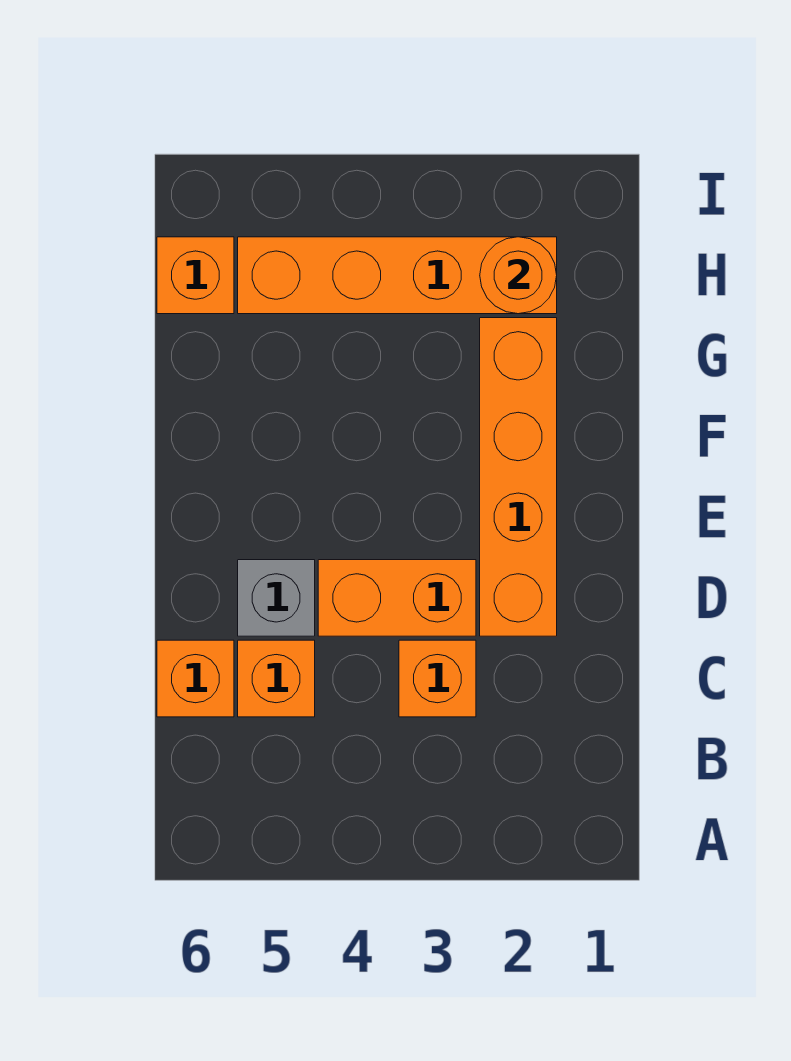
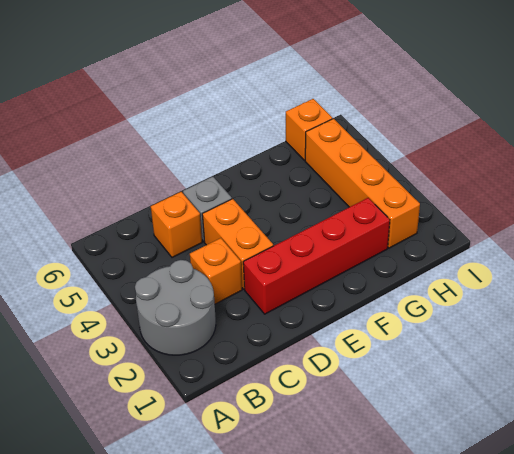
none -> grey round brick A2:B3 level 1
orange brick C6 level 1 -> none
orange brick D2:G2 level 1 -> red brick D2:G2 level 1
orange round brick H2 level 2 -> none

